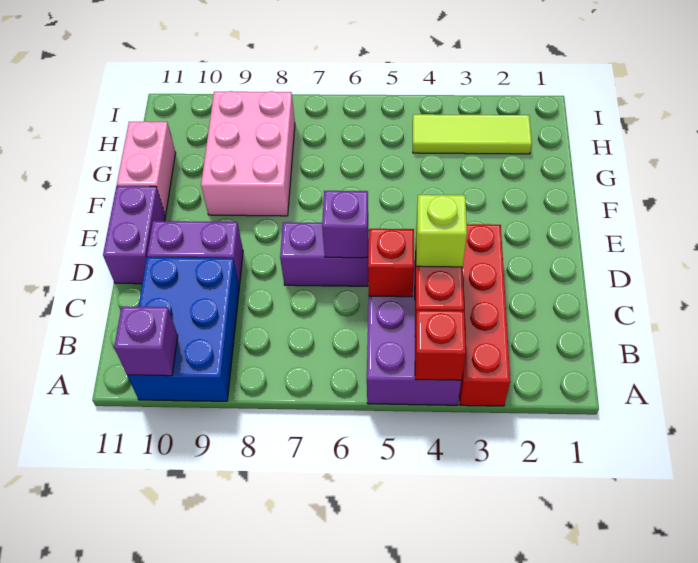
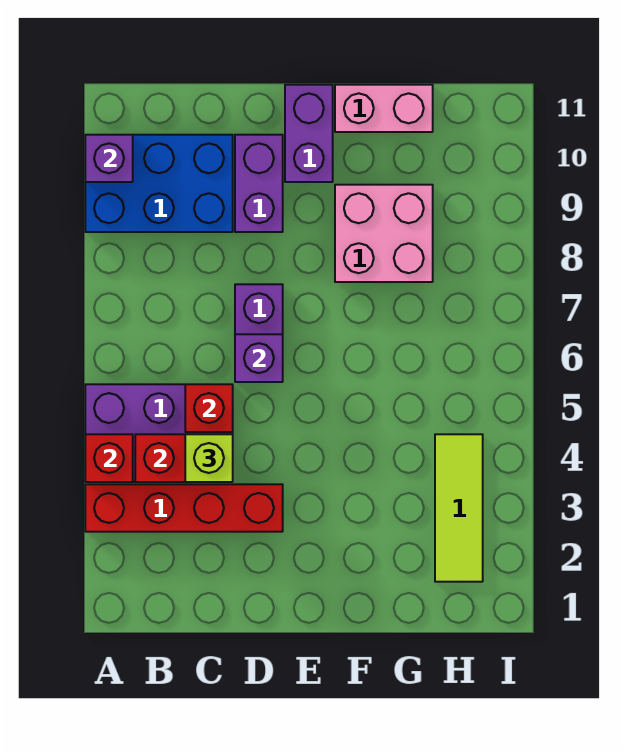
purple brick D11:E11 level 1 -> purple brick E10:E11 level 1
pink brick F8:H9 level 1 -> pink brick F8:G9 level 1

